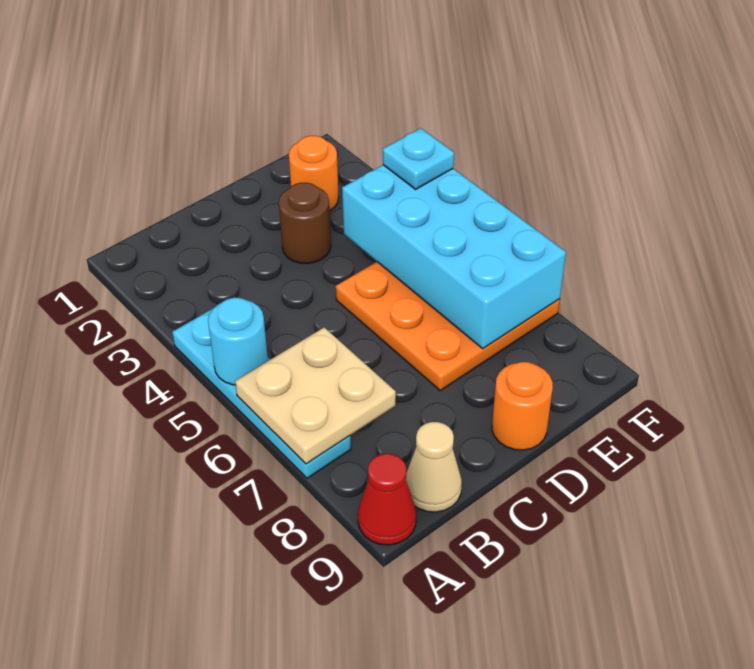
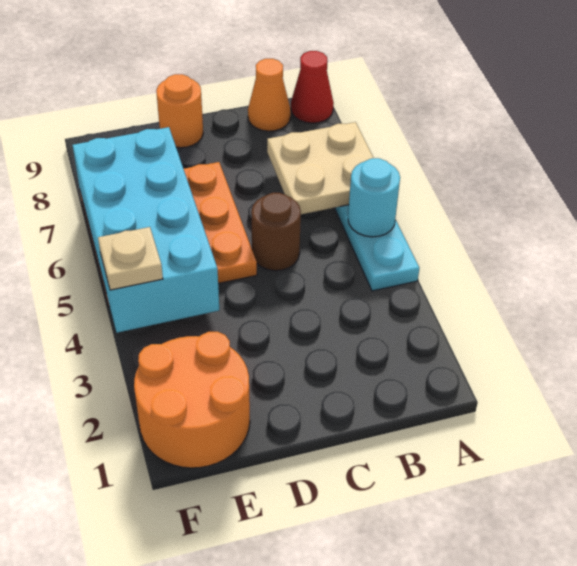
tan cone B9 level 1 -> orange cone B9 level 1
brown round brick D3 level 1 -> brown round brick C5 level 1
orange round brick E2 level 1 -> orange round brick E1:F2 level 1
cyan plate F4 level 3 -> tan plate F4 level 3

